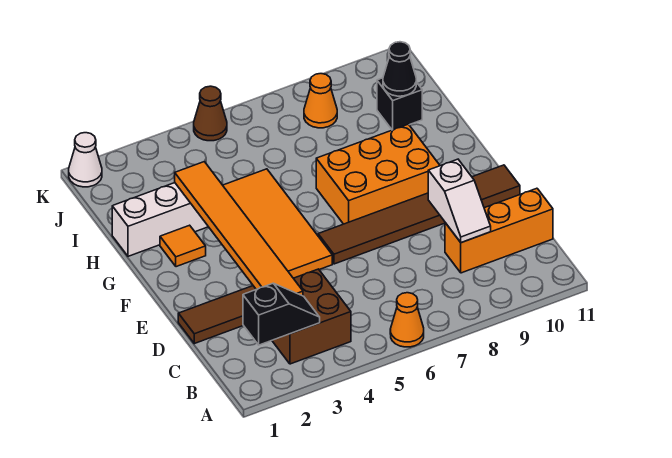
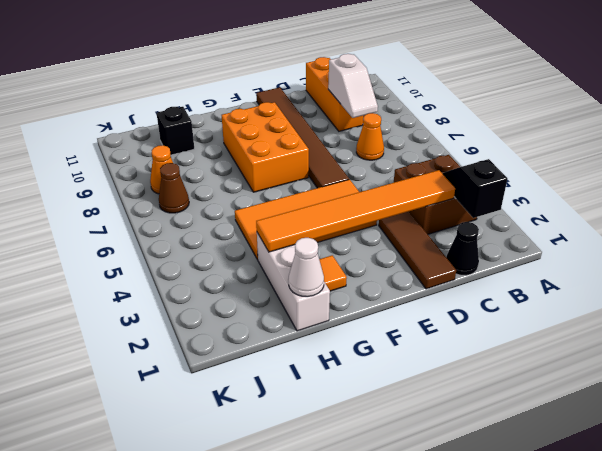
orange cone A6 level 1 -> orange cone C7 level 1
white slope C9:D9 level 2 top D -> white slope C8:C9 level 2 top 9
black cone I10 level 2 -> black cone C1 level 1
white cone K1 level 1 -> white cone H1 level 2
brown cone K5 level 1 -> brown cone J7 level 1

